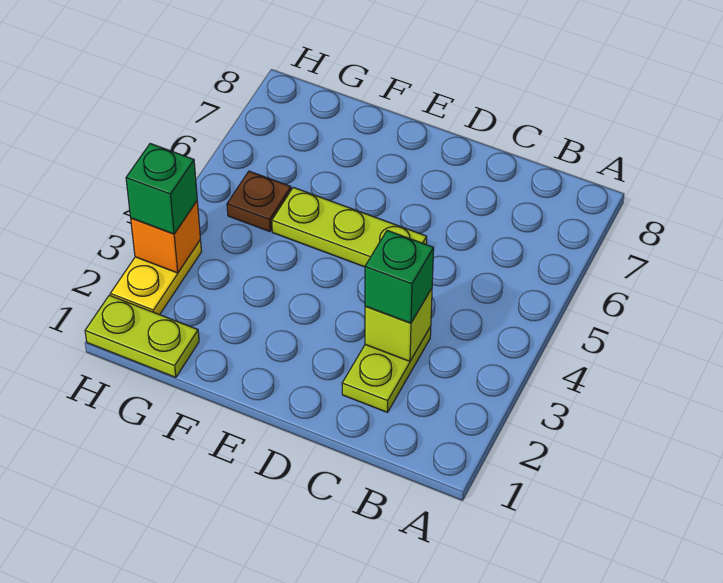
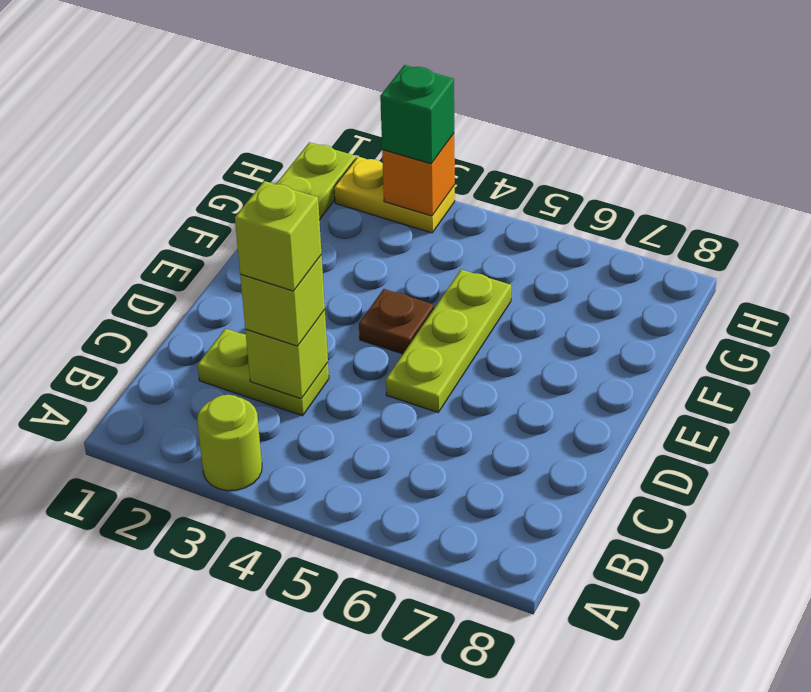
none -> lime round brick A3 level 1
green brick C3 level 3 -> lime brick C3 level 3
none -> lime brick C3 level 4
brown plate G5 level 1 -> brown plate E4 level 1

